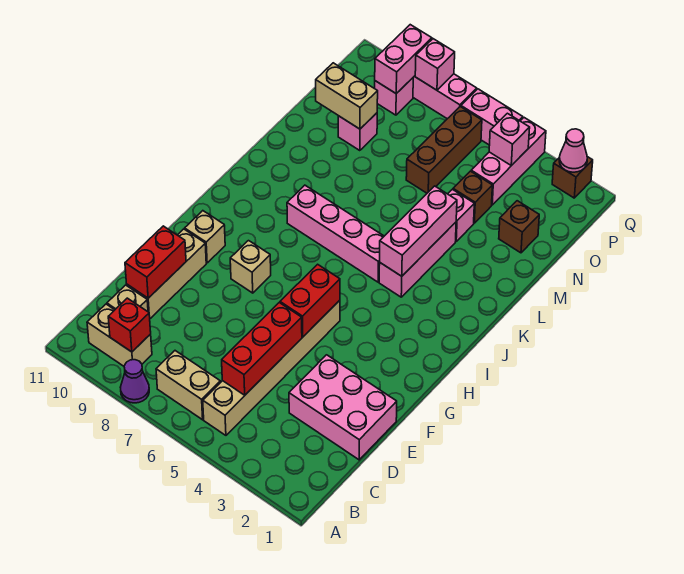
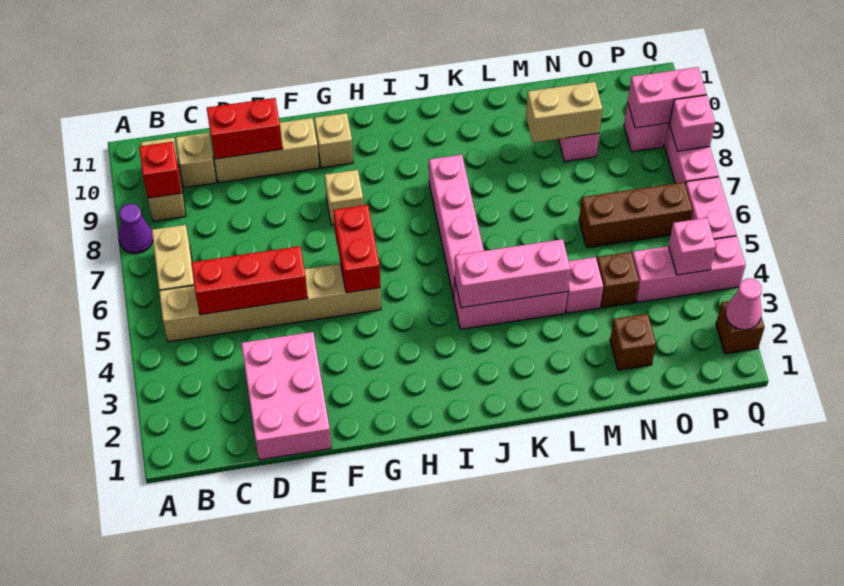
red brick F5:G5 level 2 -> red brick G5:G6 level 2
tan brick N9:N10 level 2 -> tan brick M9:N9 level 2

